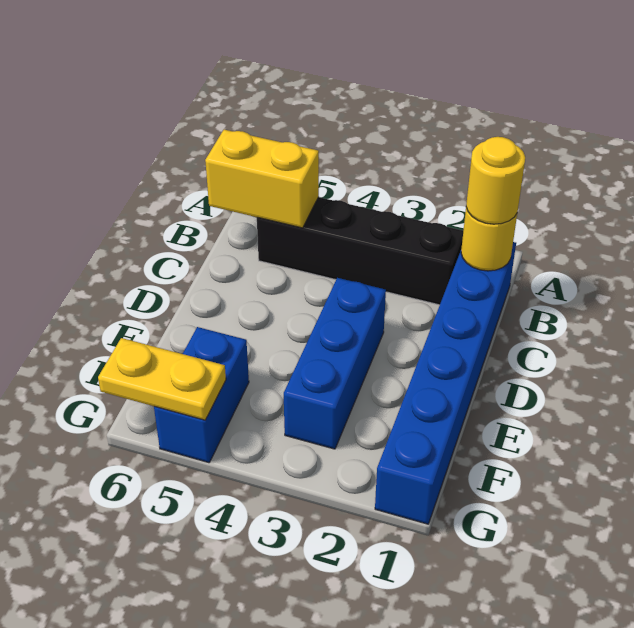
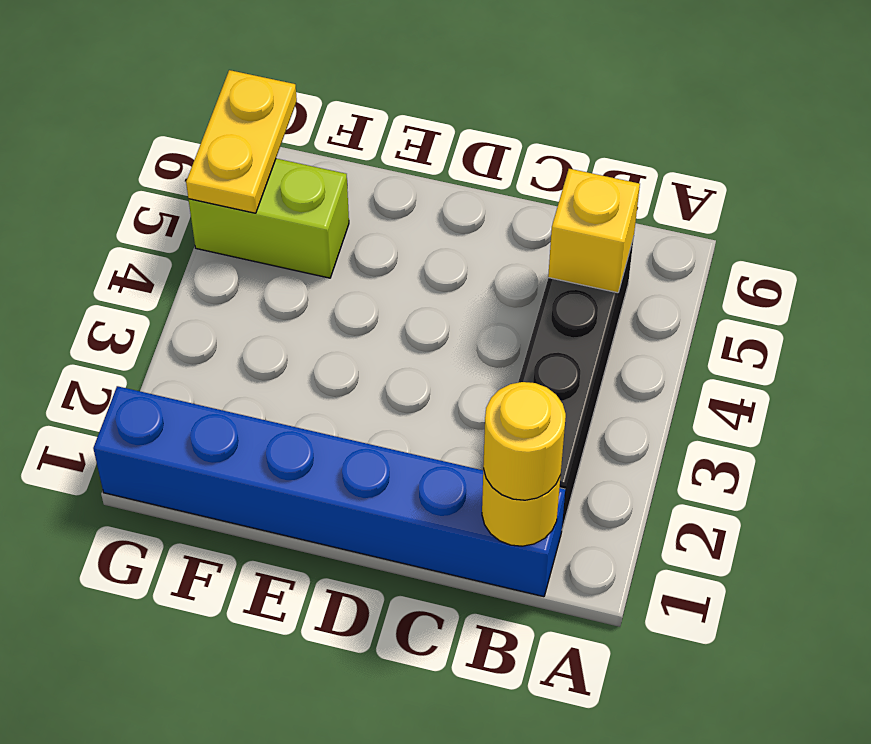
yellow brick B5:B6 level 2 -> yellow brick B5 level 2
blue brick D3:F3 level 1 -> none
blue brick F5:G5 level 1 -> lime brick F5:G5 level 1

